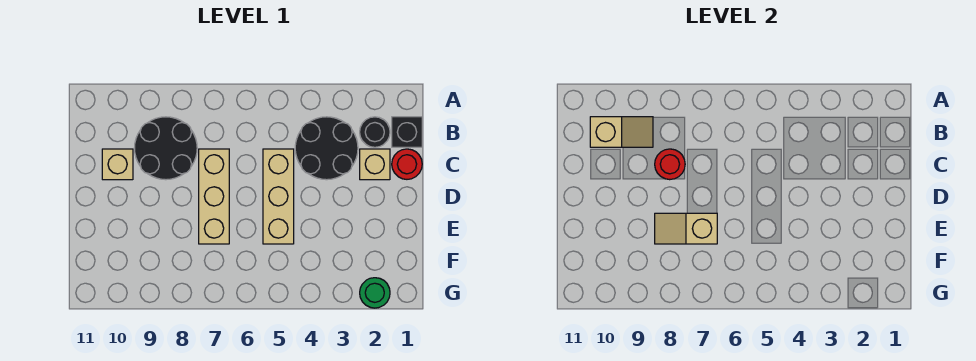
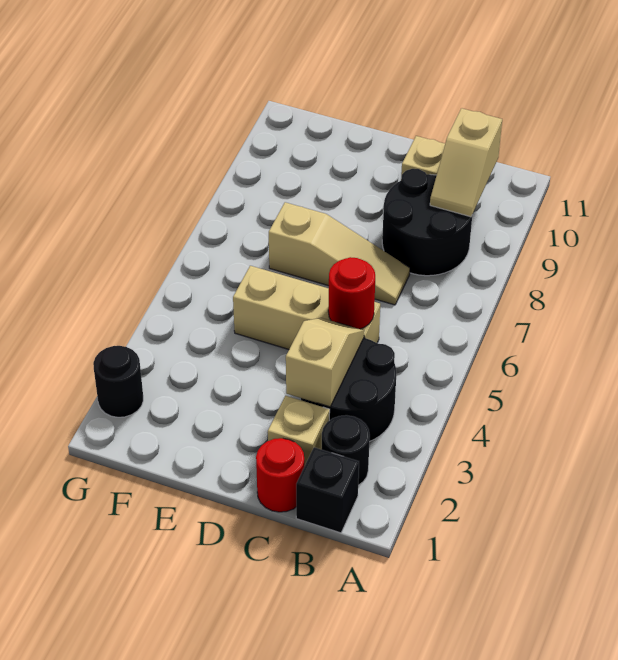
tan brick C7:E7 level 1 -> tan slope C7:E7 level 1 top E
red round brick C8 level 2 -> red round brick C5 level 2
tan slope E7:E8 level 2 top 7 -> tan slope C3:C4 level 2 top 3
green round brick G2 level 1 -> black round brick G2 level 1

